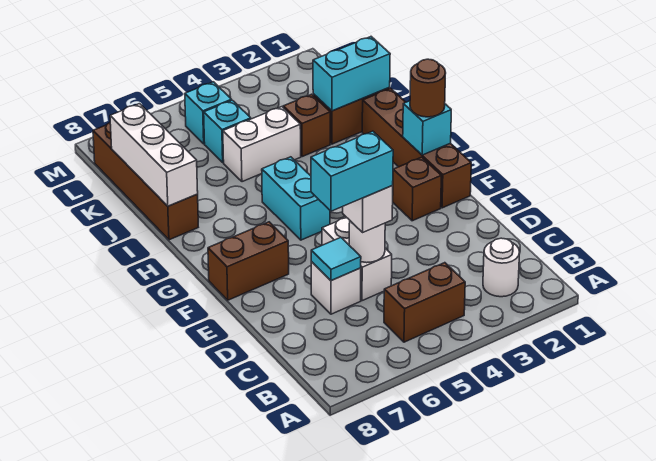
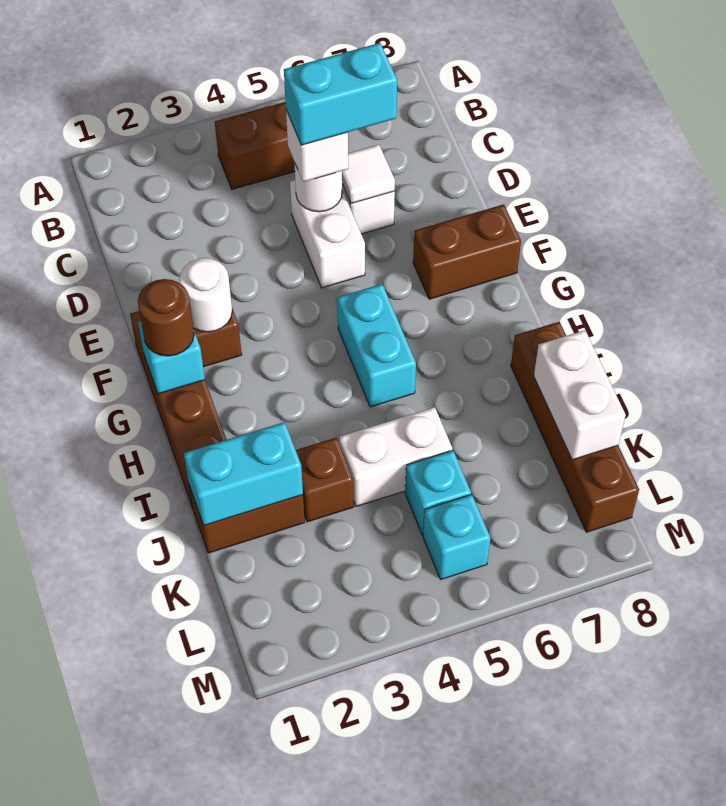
white round brick B2 level 1 -> white round brick F2 level 2
cyan tile D6 level 2 -> white tile D6 level 2
white brick I8:K8 level 2 -> white brick J8:K8 level 2

